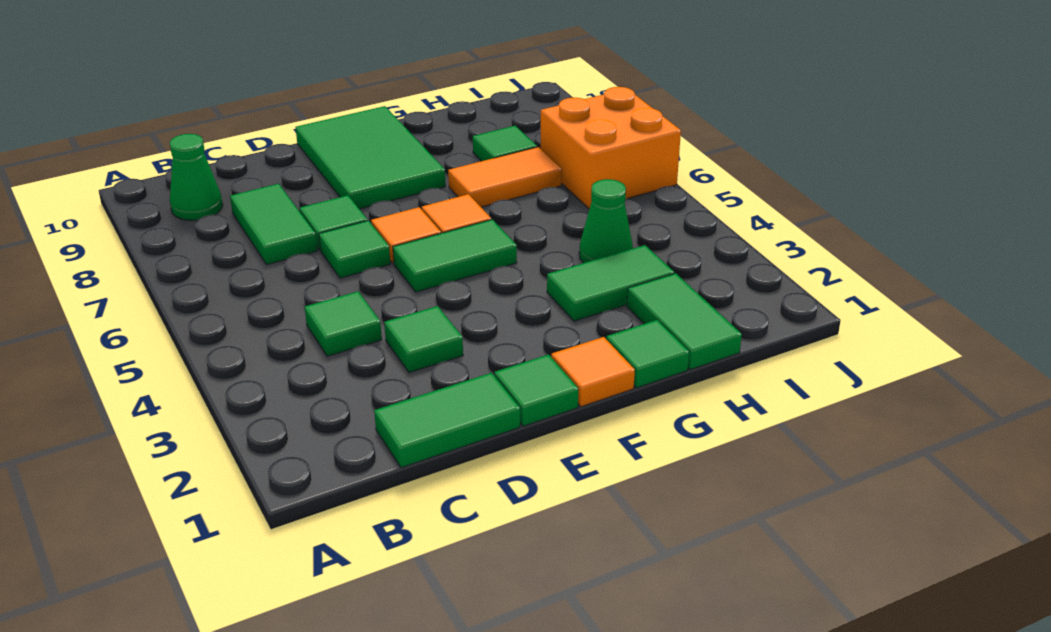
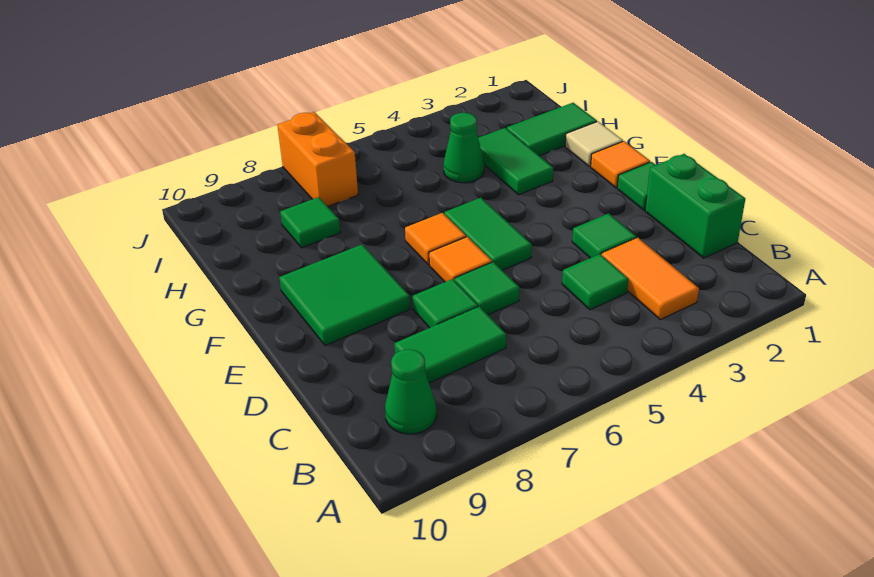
green tile C1:D1 level 1 -> green brick C1:D1 level 1
green tile E8:F10 level 1 -> green tile E8:F9 level 1
green tile G1 level 1 -> tan tile G1 level 1
orange tile G7:H7 level 1 -> orange tile B3:C3 level 1
orange brick I6:J7 level 1 -> orange brick I7:J7 level 1

